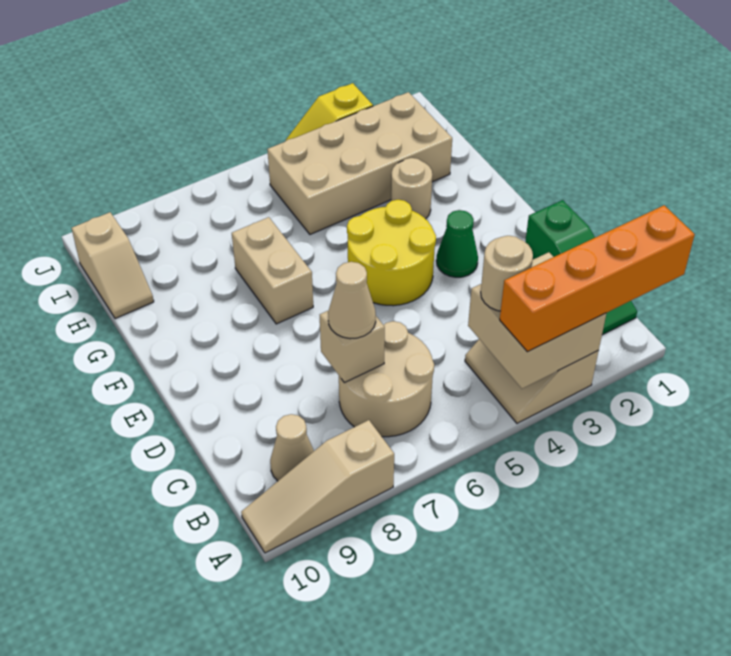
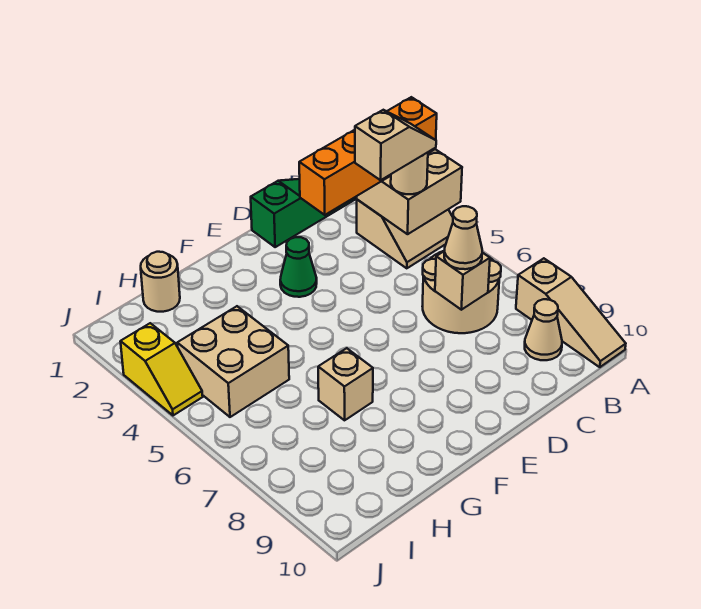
orange brick A1:A4 level 3 -> orange brick A3:D3 level 3
yellow round brick E4:F5 level 1 -> none
tan brick F7:G7 level 1 -> tan brick G7 level 1
tan round brick G3 level 1 -> tan round brick H1 level 1
tan brick H2:I5 level 1 -> tan brick H4:I5 level 1
tan slope H10:I10 level 1 top I -> tan slope B4:C4 level 4 top C

